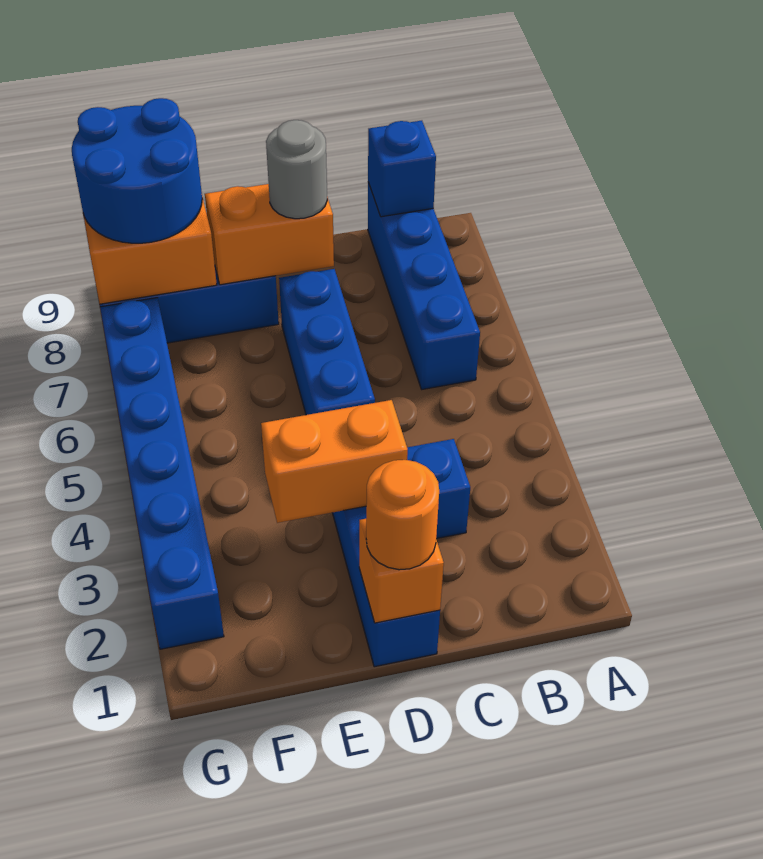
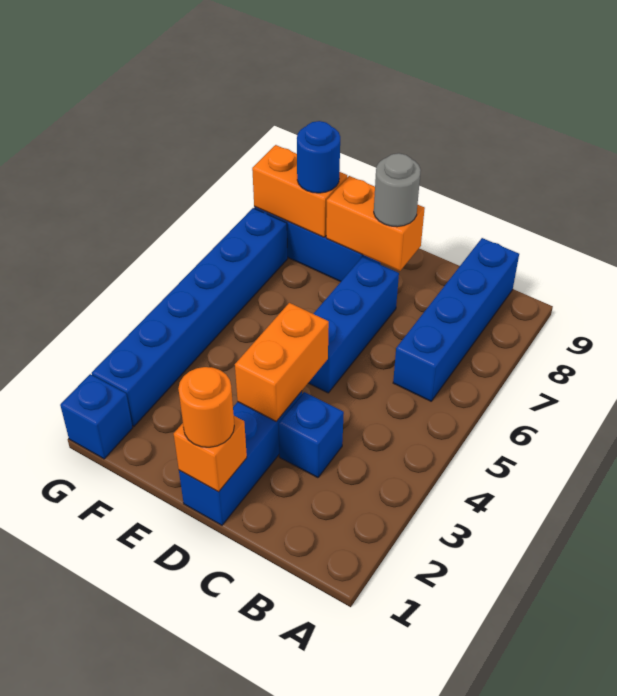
blue brick B9 level 2 -> blue brick G1 level 1
orange brick D3:E3 level 2 -> orange brick D3:D4 level 2
blue round brick F8:G9 level 3 -> blue round brick F8 level 3

